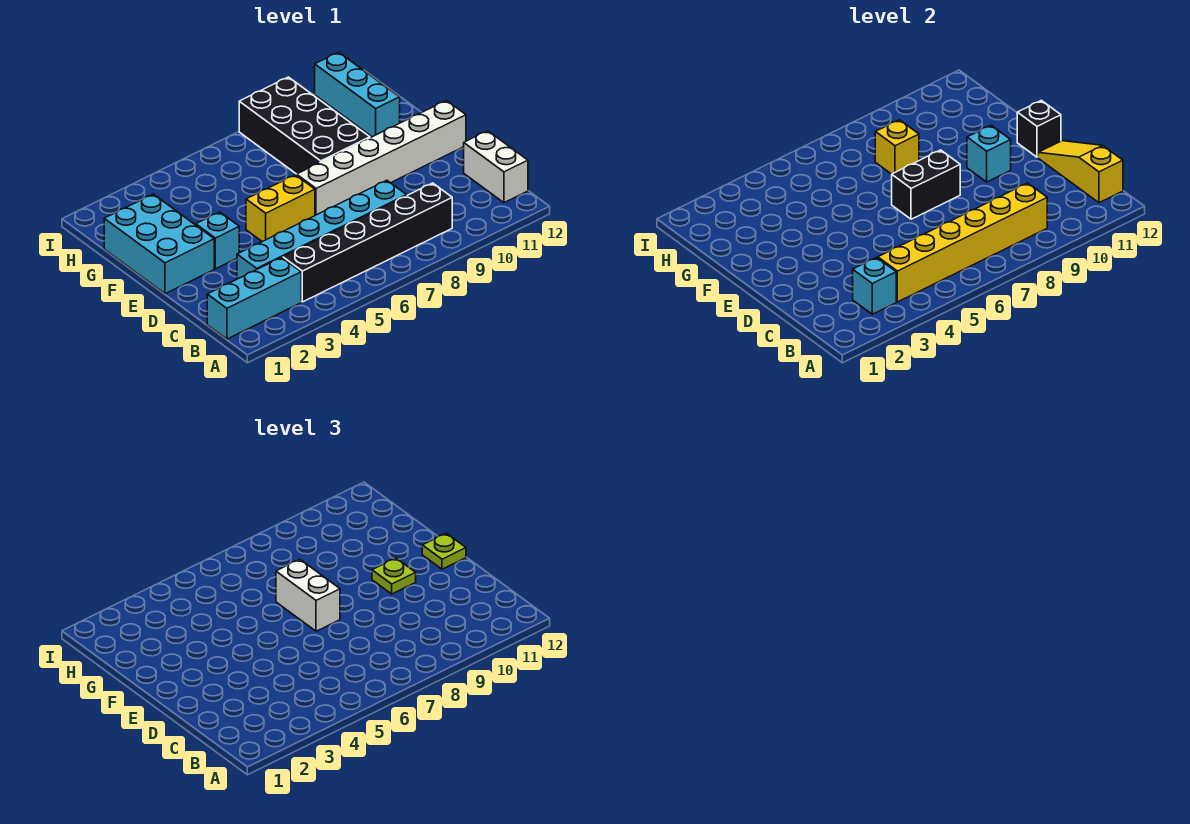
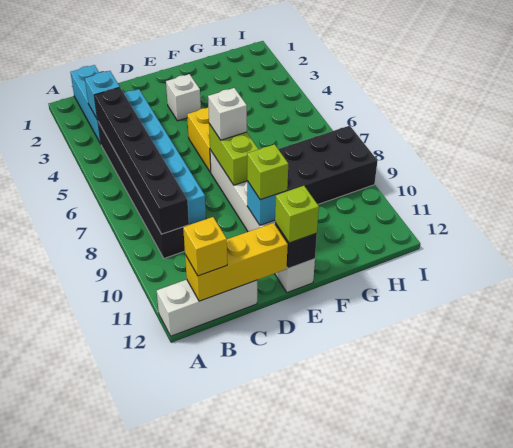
yellow brick B4:B9 level 2 -> black brick B4:B9 level 2
white brick B12:C12 level 1 -> white brick A12:C12 level 1
yellow slope B12:D12 level 2 top B -> yellow brick B12:D12 level 2
cyan brick E1:G2 level 1 -> none
cyan brick E3 level 1 -> white brick E3 level 1
black brick E7:E8 level 2 -> lime brick E7:E8 level 2
white brick E7:F7 level 3 -> white brick E7 level 3
lime plate E10 level 3 -> lime brick E10 level 3
lime plate E12 level 3 -> lime brick E12 level 3
yellow brick G8 level 2 -> yellow brick B12 level 3
cyan brick G11:I11 level 1 -> none

